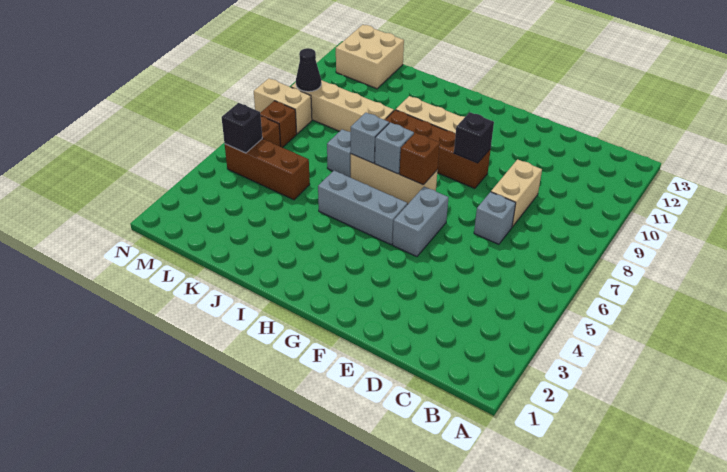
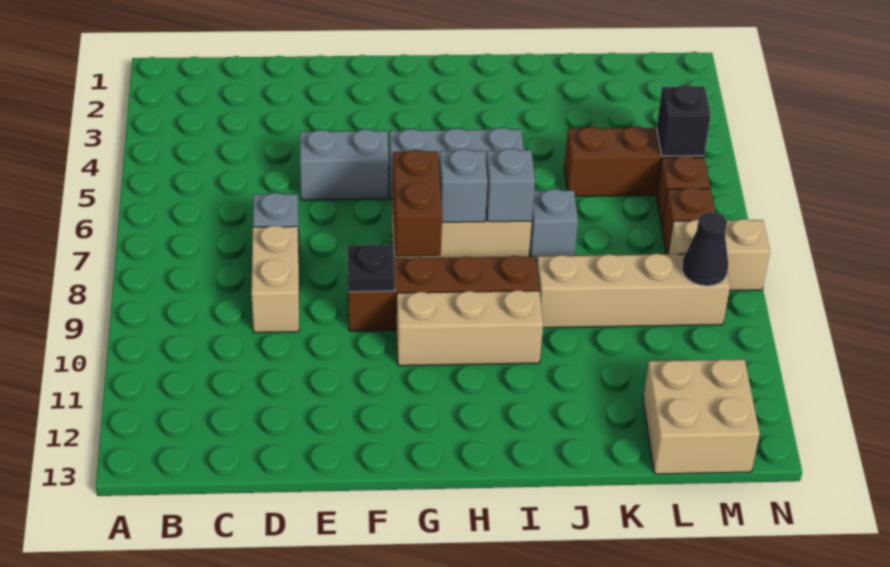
grey brick F5:F6 level 1 -> grey brick E5:F5 level 1
black brick F9 level 2 -> black plate F9 level 2
brown brick G7 level 2 -> brown brick G7:G8 level 2

